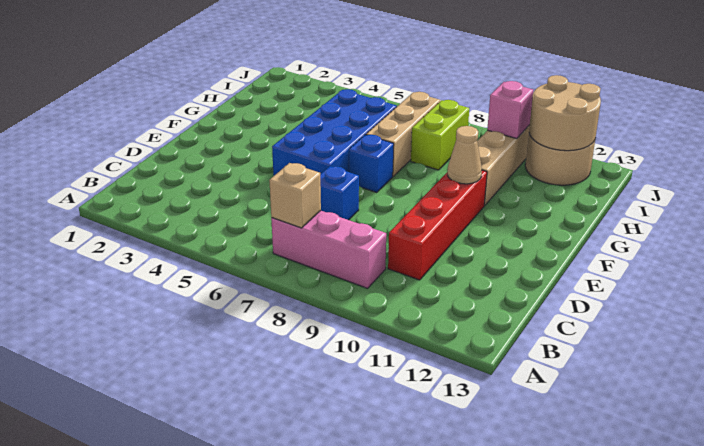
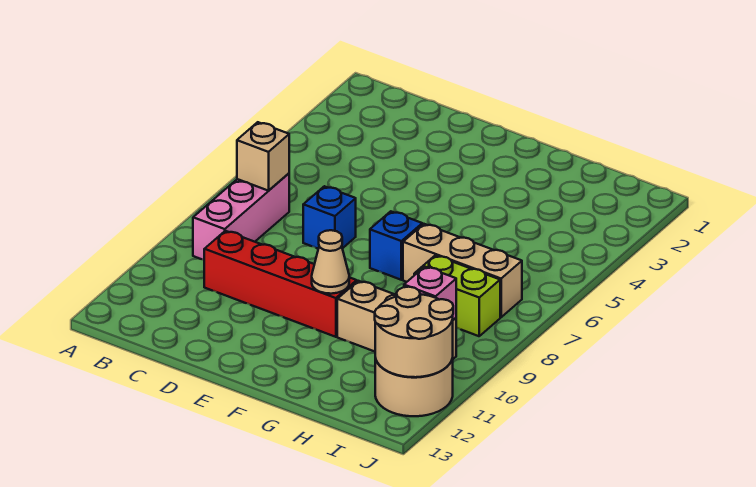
blue brick E5:H6 level 1 -> none

